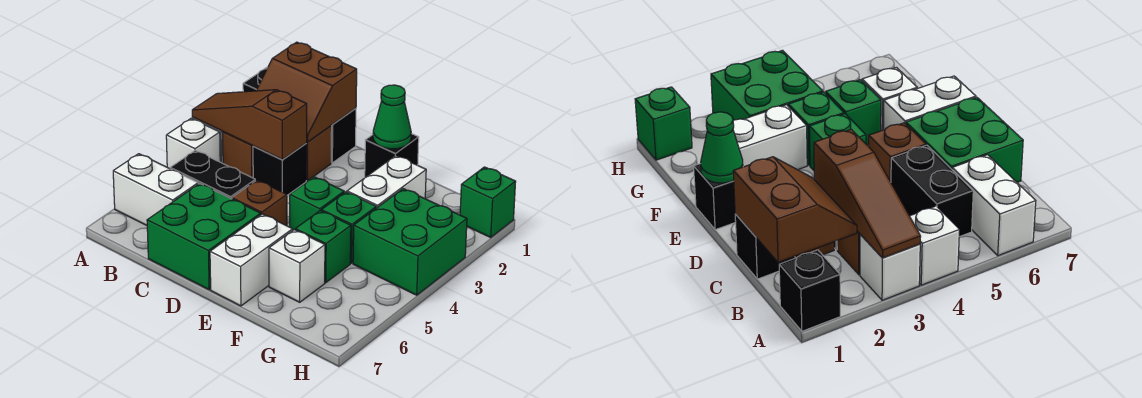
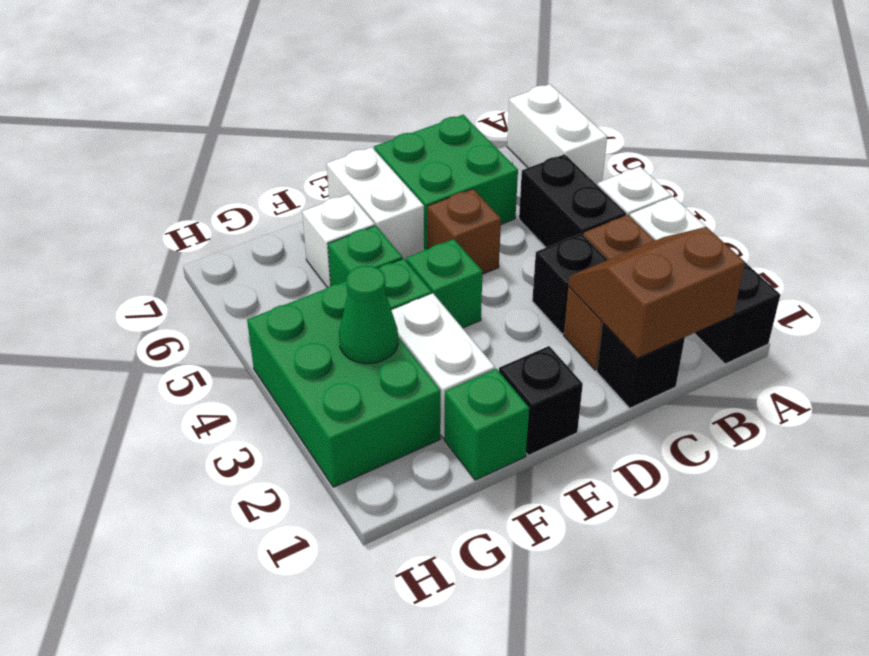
brown slope A3:C3 level 2 top C -> none
white brick A6:B6 level 1 -> white brick A6:A7 level 1
black brick B5:C5 level 1 -> black brick B4:B5 level 1
green cone E1 level 2 -> green cone G3 level 2
green brick G3:H4 level 1 -> green brick G2:H4 level 1
green brick H1 level 1 -> green brick F1 level 1

